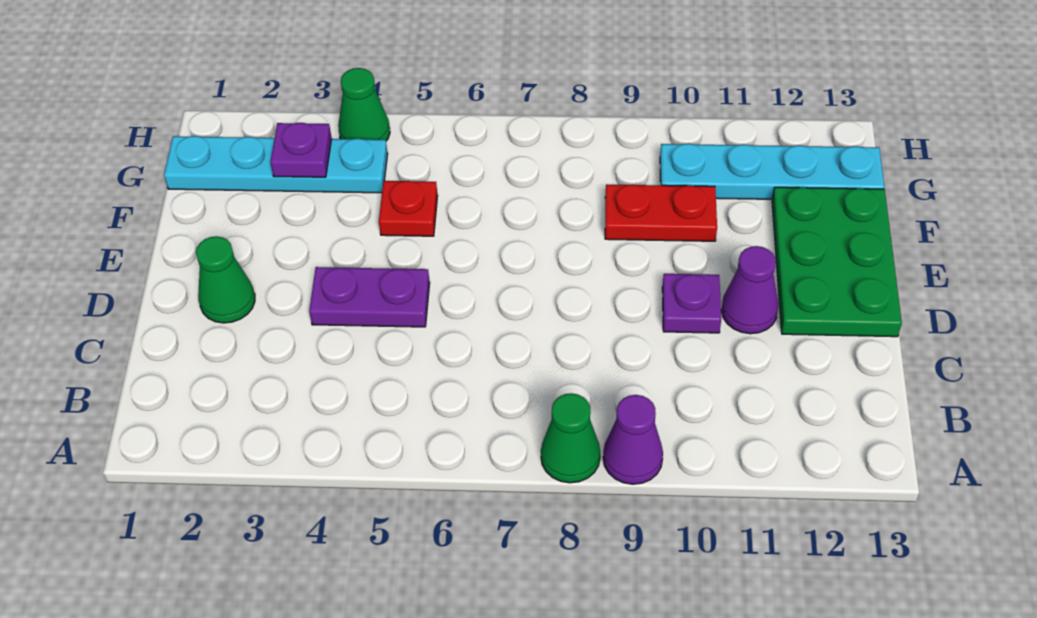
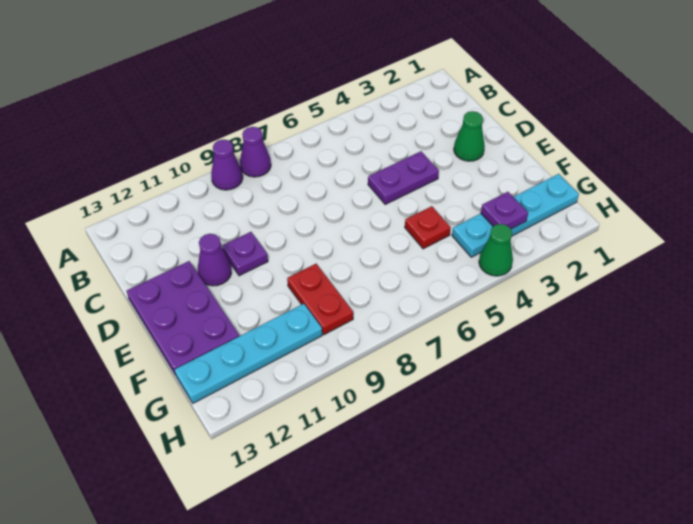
green cone A8 level 1 -> purple cone A8 level 1
green plate D12:F13 level 1 -> purple plate D12:F13 level 1
red plate F9:F10 level 1 -> red plate F9:G9 level 1

